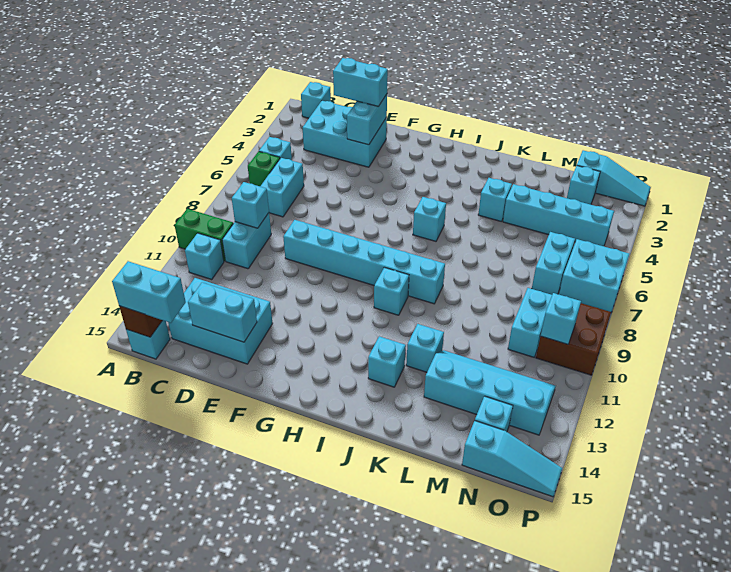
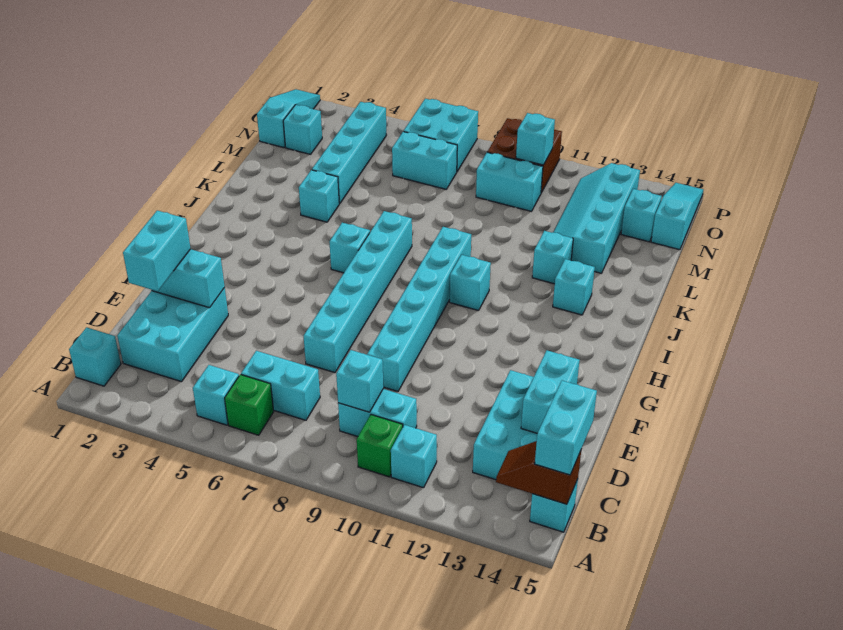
green brick A10:B10 level 1 -> green brick B10 level 1
none -> cyan brick E7:J7 level 1

